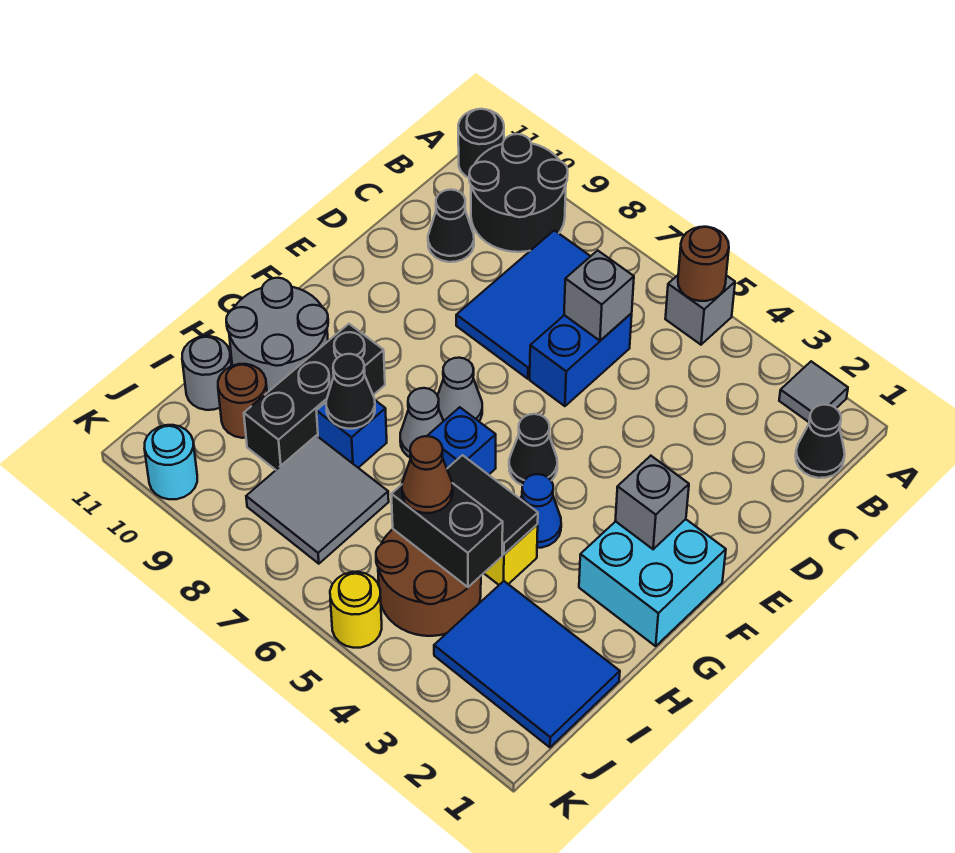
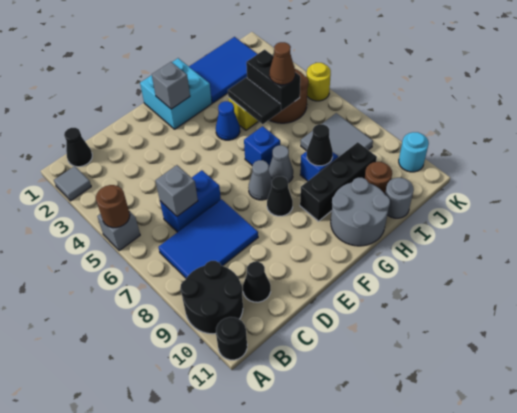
black cone F5 level 1 -> black cone F8 level 1
blue tile I1:J3 level 1 -> blue tile H1:J2 level 1

